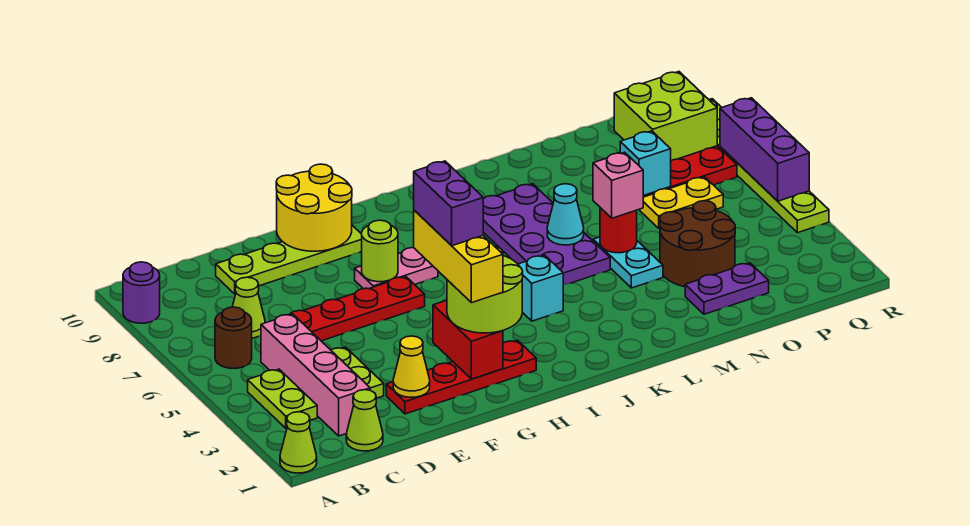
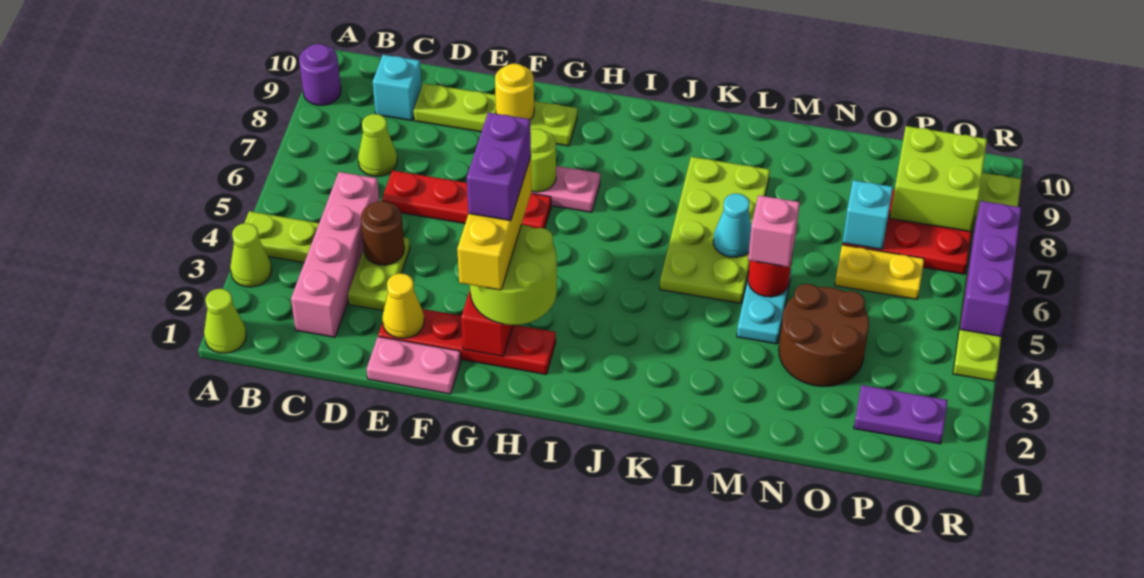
lime plate B3:B4 level 1 -> lime plate A4:B4 level 1
brown round brick B6 level 1 -> brown round brick D4 level 2
lime cone C1 level 1 -> lime cone A3 level 1
none -> pink plate E1:F1 level 1
yellow round brick F9:G10 level 2 -> yellow round brick F9 level 2
cyan brick J4 level 1 -> cyan brick C9 level 1
purple plate K5:L8 level 1 -> lime plate K5:L8 level 1
purple plate N2:O2 level 1 -> purple plate P2:Q2 level 1

